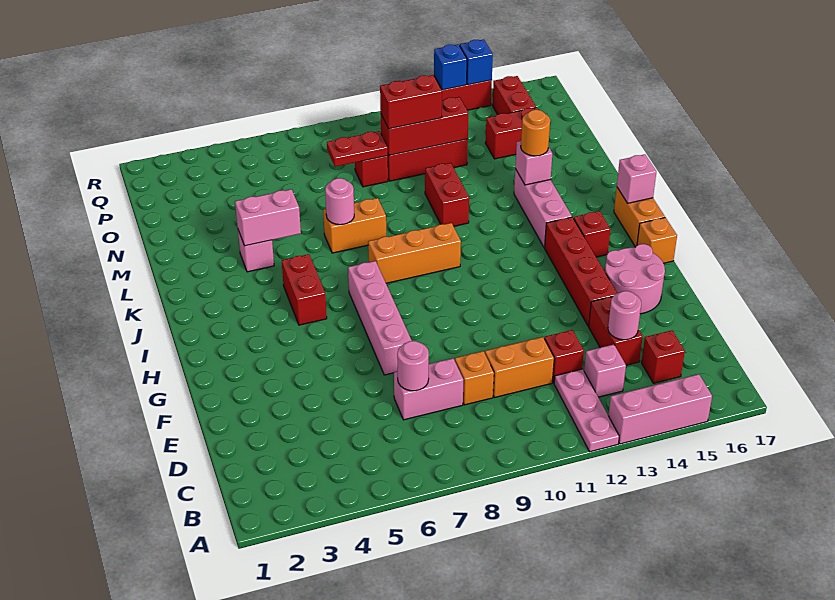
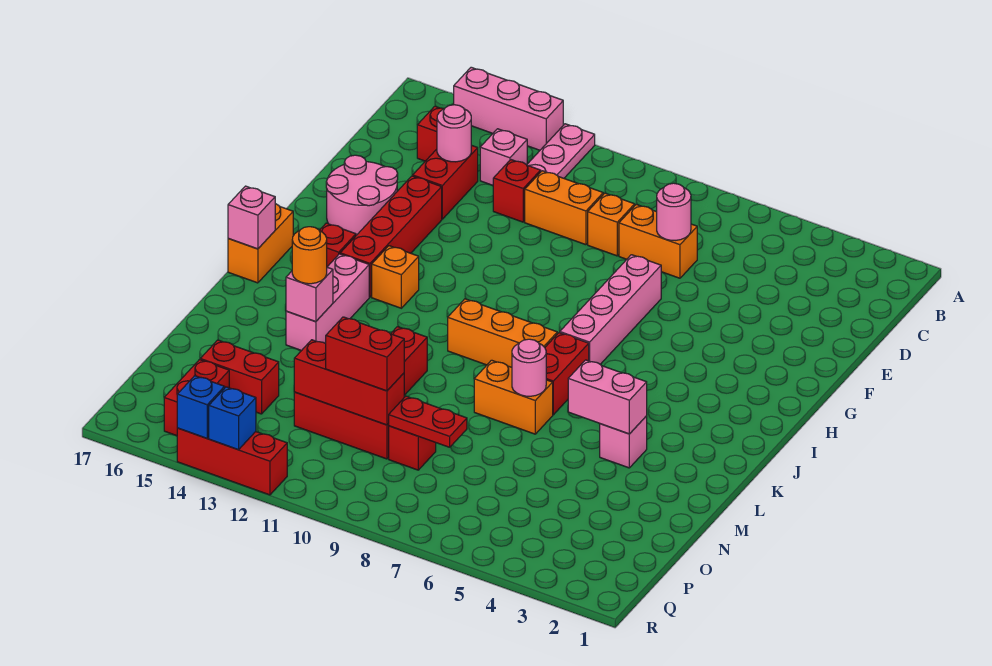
pink brick D7:D8 level 1 -> orange brick D7:D8 level 1
orange brick H17 level 1 -> orange brick I13 level 1
red brick I5:J5 level 1 -> red brick J7:K7 level 1

